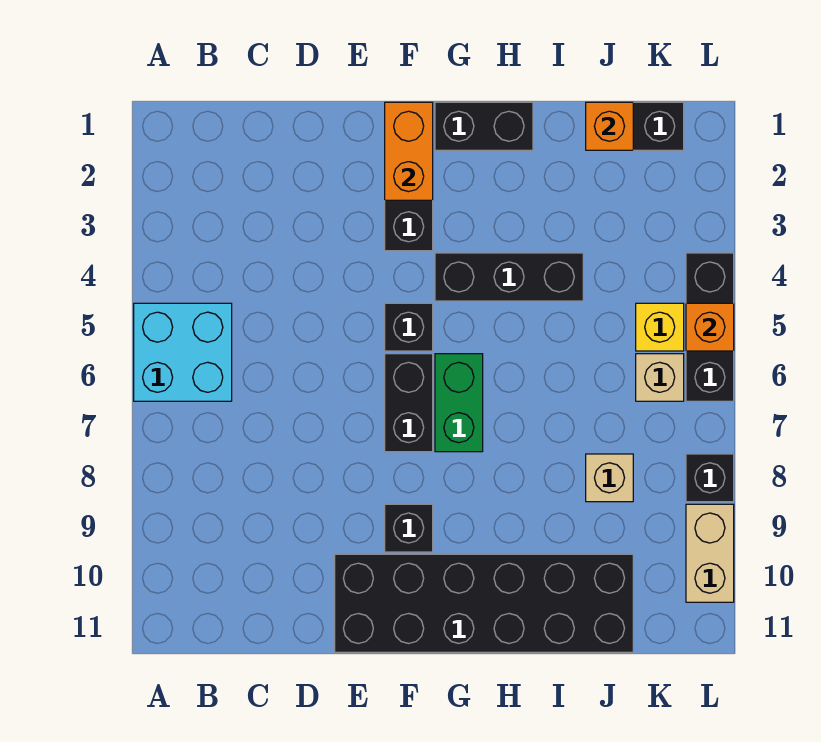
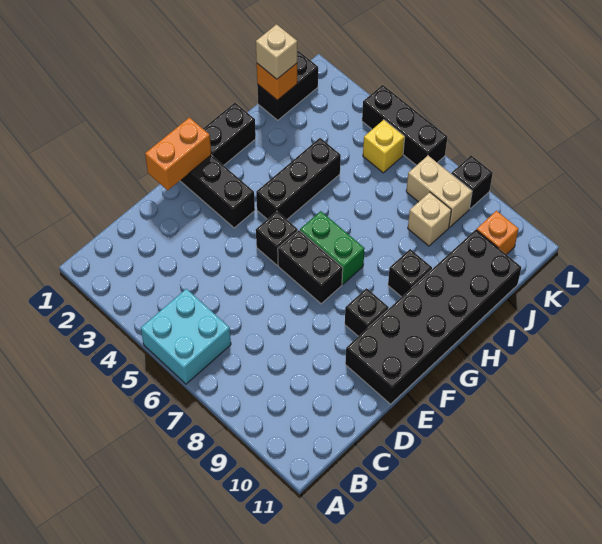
orange brick F1:F2 level 2 -> orange brick E1:F1 level 2
none -> black brick H9 level 1
tan brick K6 level 1 -> tan brick J1 level 3
orange brick L5 level 2 -> orange brick K10 level 1
tan brick L9:L10 level 1 -> tan brick K7:K8 level 1

